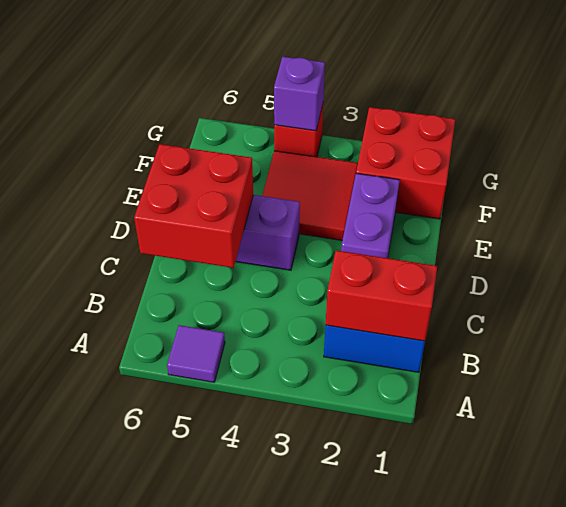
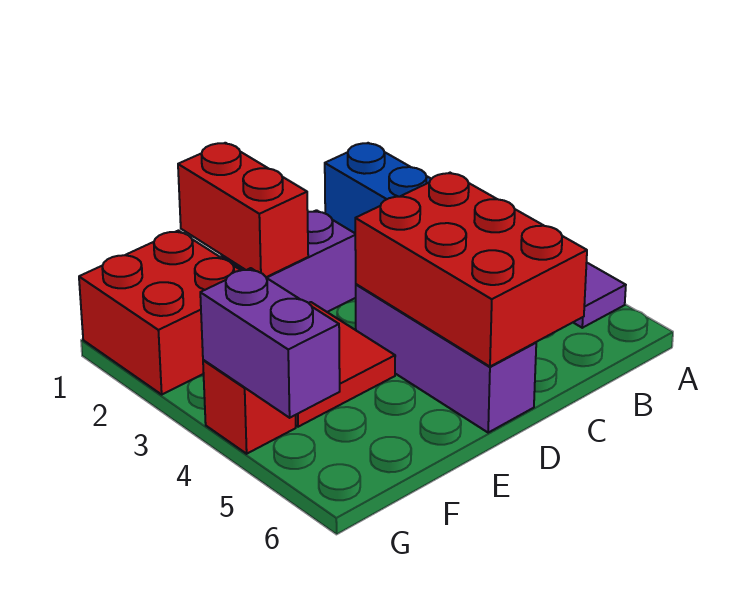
red brick B1:B2 level 2 -> red brick E1:E2 level 2
red brick C5:D6 level 2 -> red brick C4:D6 level 2
purple brick G4 level 2 -> purple brick G4:G5 level 2

